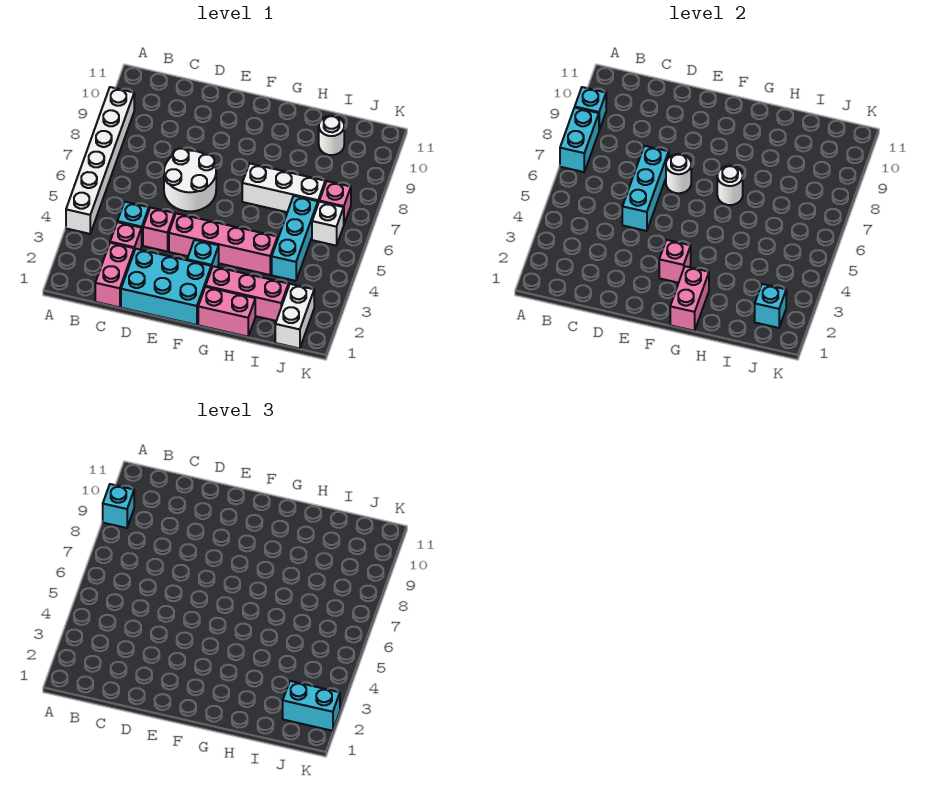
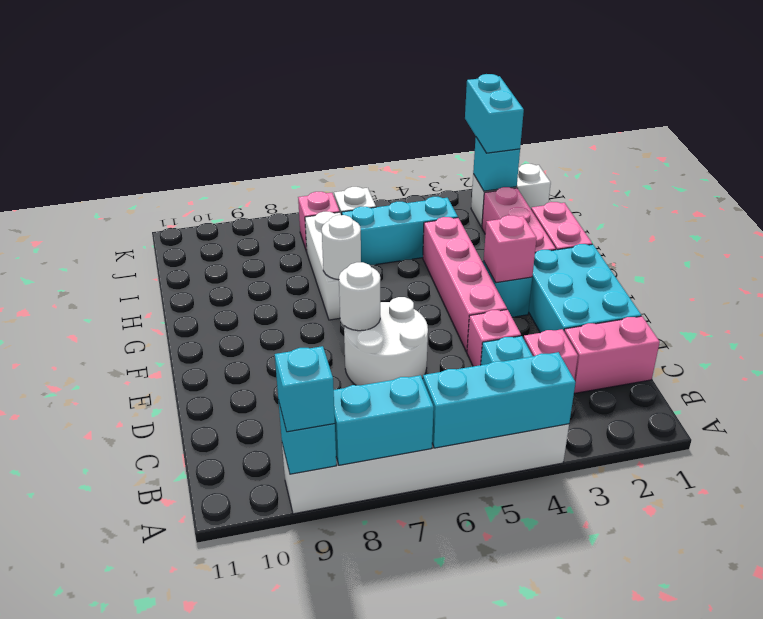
cyan brick D5:D7 level 2 -> cyan brick A4:A6 level 2
pink brick G1:G2 level 2 -> none
white round brick I10 level 1 -> none

